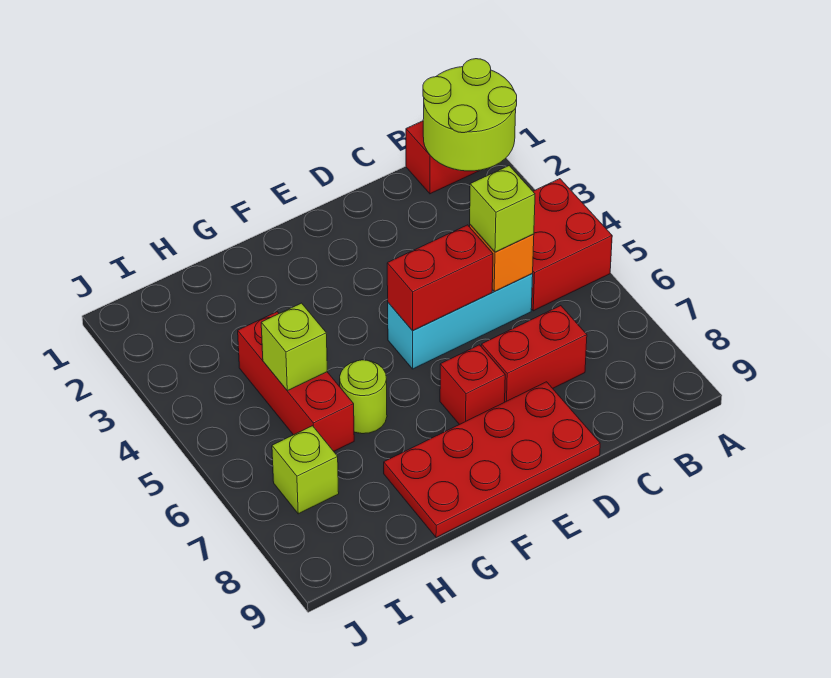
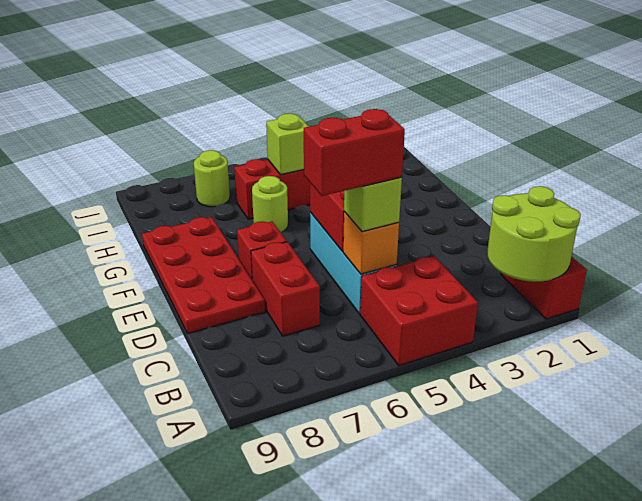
none -> red brick C5:C6 level 4
lime brick I7 level 1 -> lime round brick I7 level 1

